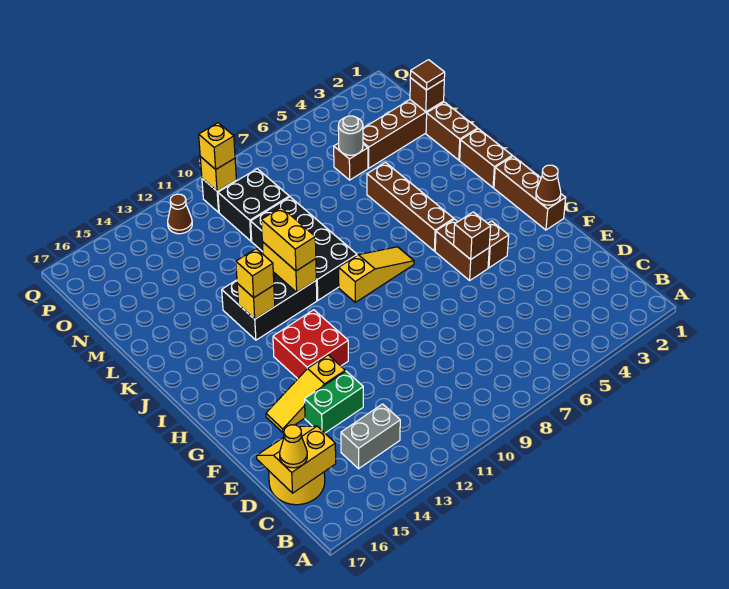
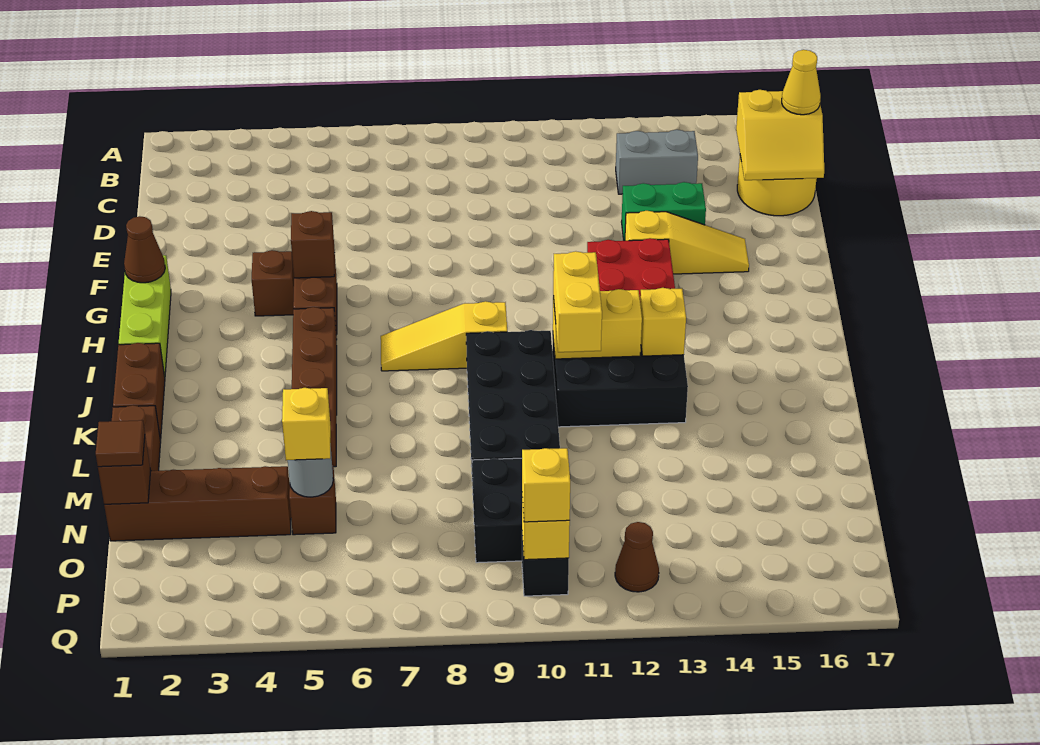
brown brick G1:I1 level 1 -> lime brick G1:I1 level 1
yellow brick J11:K11 level 2 -> yellow brick J11:J12 level 2
yellow brick J13 level 3 -> yellow brick N5 level 3

